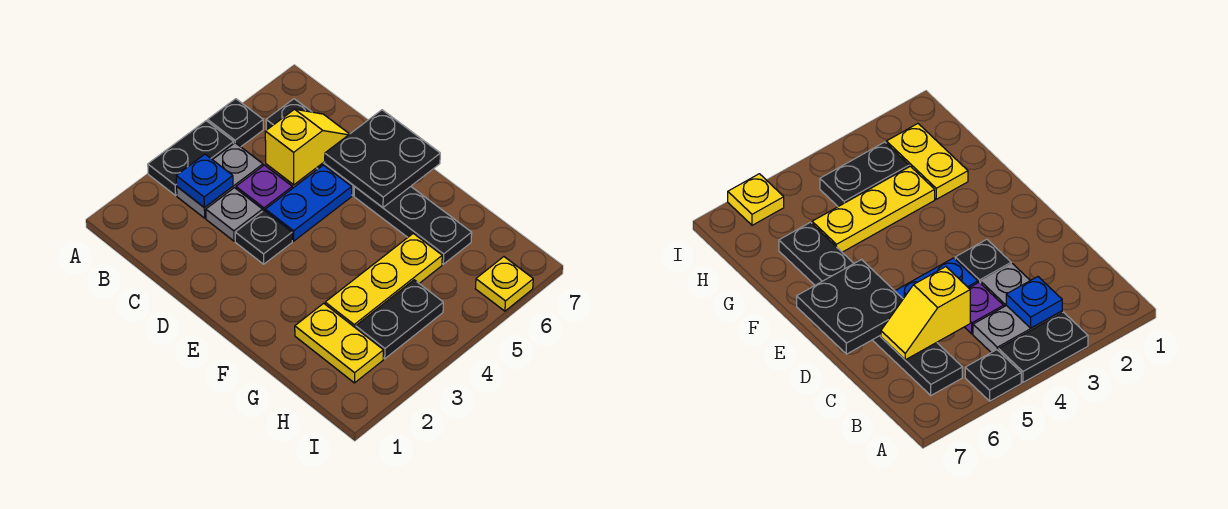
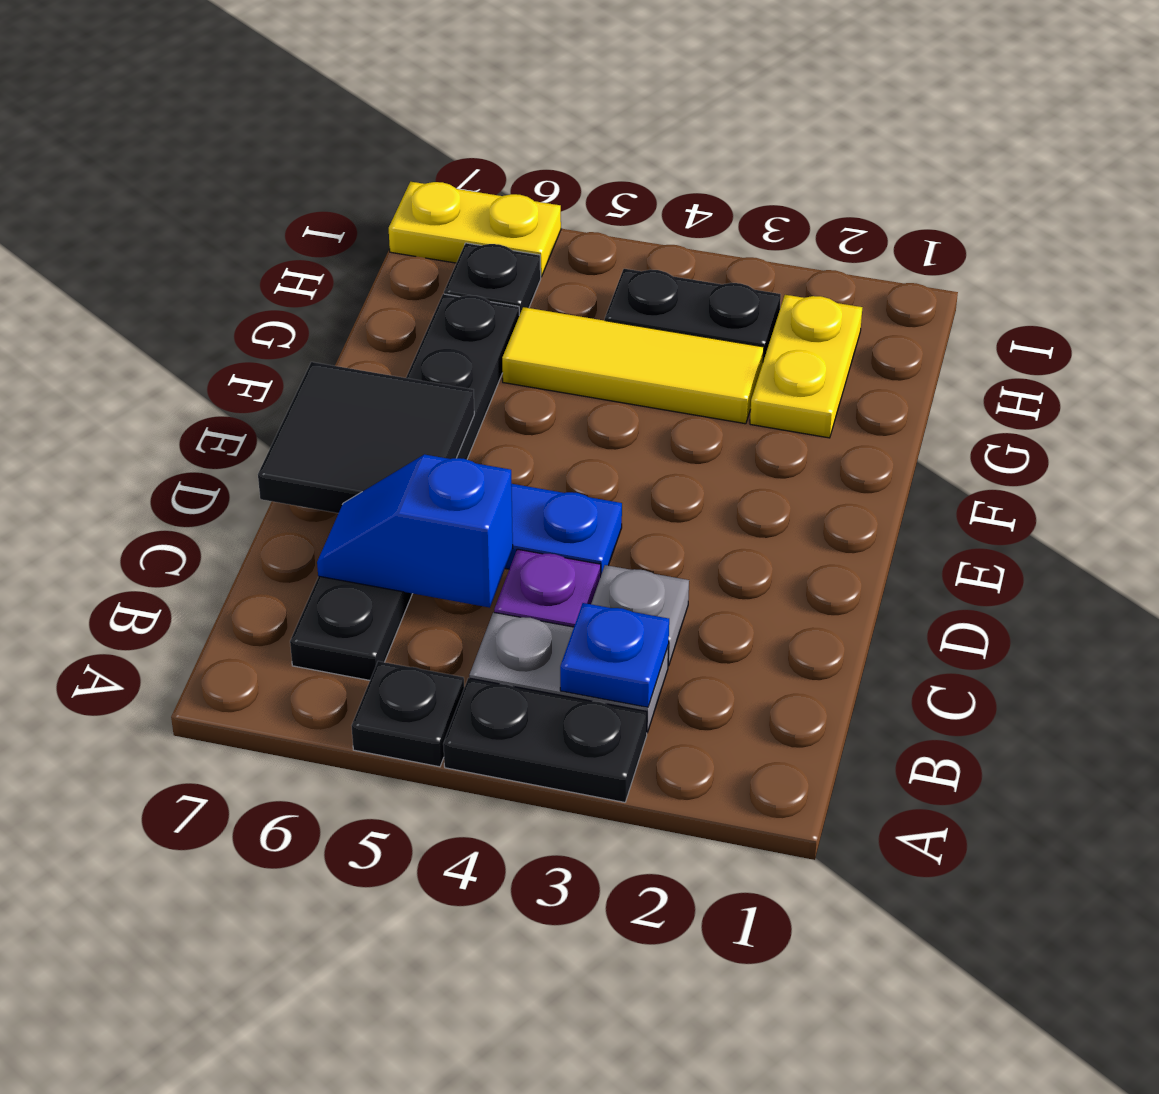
yellow slope C5:C6 level 2 top 5 -> blue slope C5:C6 level 2 top 5
black plate D3 level 1 -> black plate H6 level 1
black plate D6:E7 level 2 -> black tile D6:E7 level 2
yellow plate G3:G5 level 1 -> yellow tile G3:G5 level 1
yellow plate I6 level 1 -> yellow plate I6:I7 level 1

